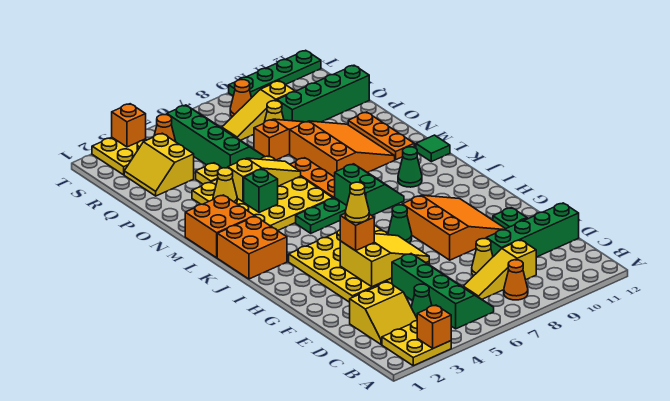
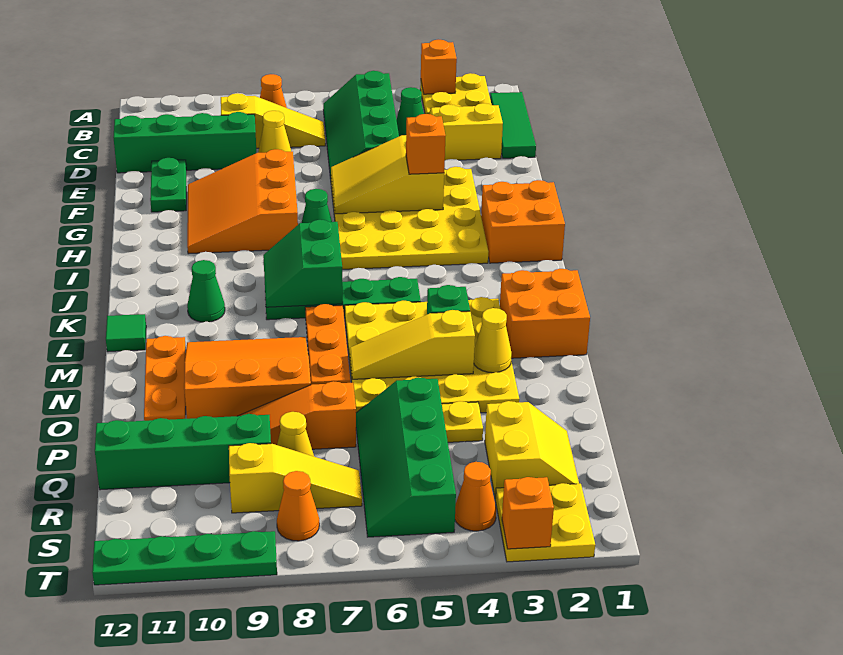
none -> green tile B1:D1 level 1
yellow cone G4 level 4 -> none
orange brick J1:K2 level 1 -> orange brick H1:I2 level 1
orange slope M8:O10 level 1 top 8 -> orange slope M8:O10 level 1 top O

